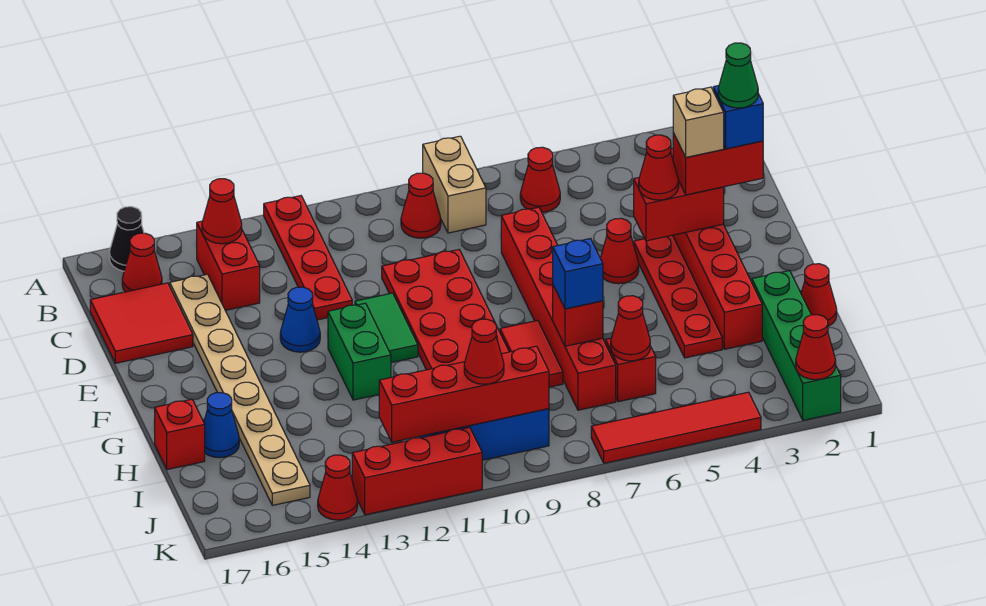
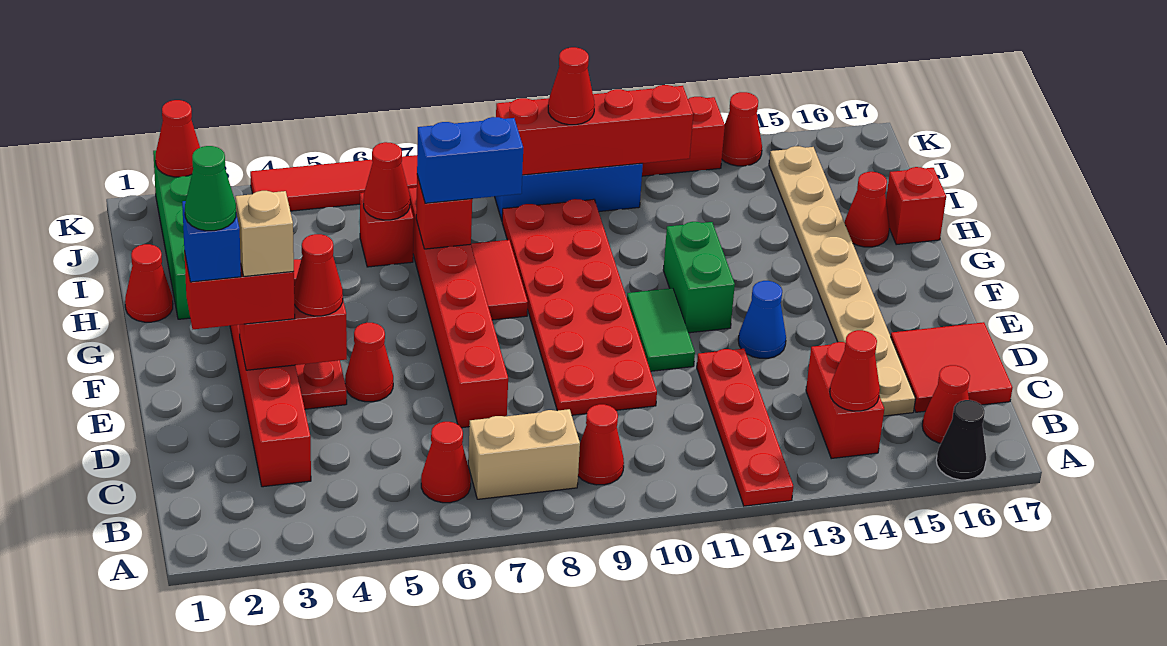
tan brick A8:B8 level 1 -> tan brick B7:B8 level 1
blue brick H7 level 3 -> blue brick H7:H8 level 3
blue cone H16 level 1 -> red cone H16 level 1

